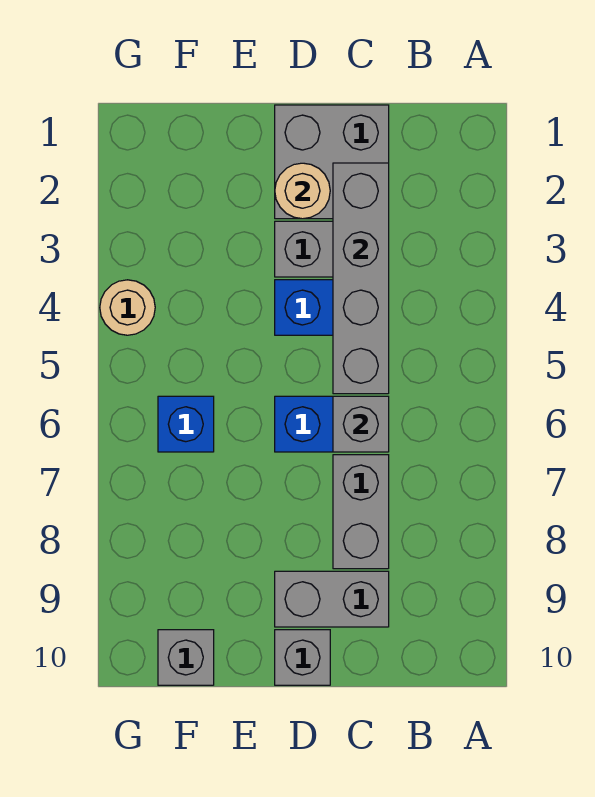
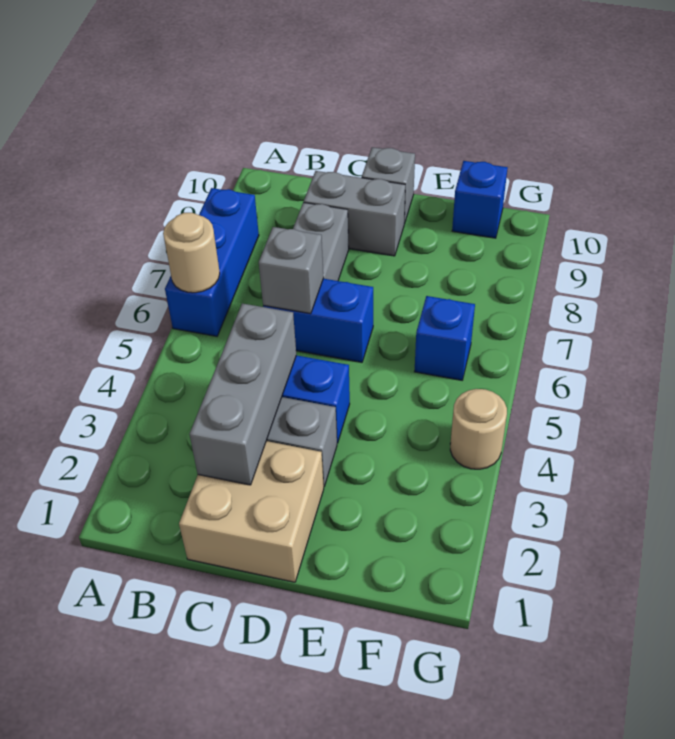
none -> blue brick A6:A8 level 1
grey brick C1:D2 level 1 -> tan brick C1:D2 level 1
grey brick C2:C5 level 2 -> grey brick C2:C4 level 2
tan round brick D2 level 2 -> tan round brick A6 level 2
grey brick F10 level 1 -> blue brick F10 level 1

